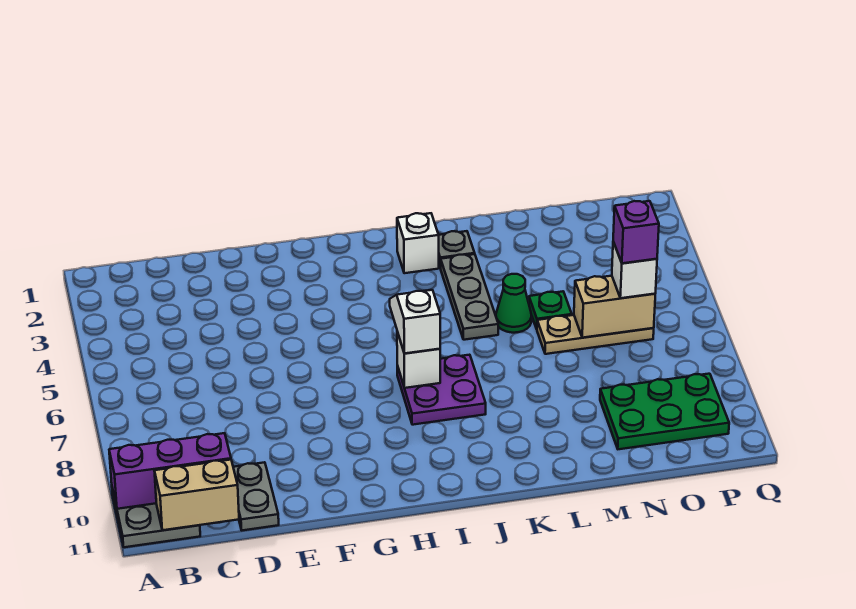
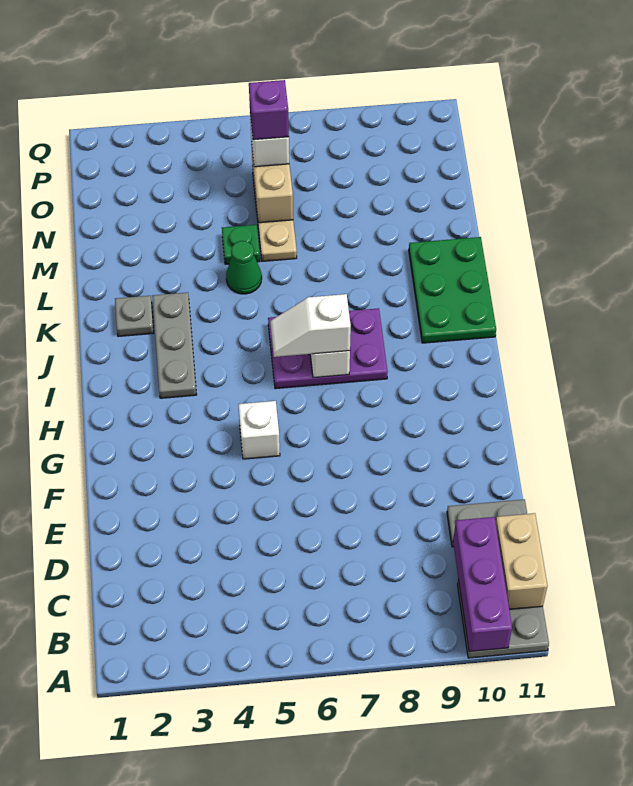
purple plate I7:J8 level 1 -> purple plate I6:J8 level 1
white brick J2 level 1 -> white brick G5 level 1
grey plate K3:K5 level 1 -> grey plate I3:K3 level 1
green plate N9:P10 level 1 -> green plate J10:L11 level 1

